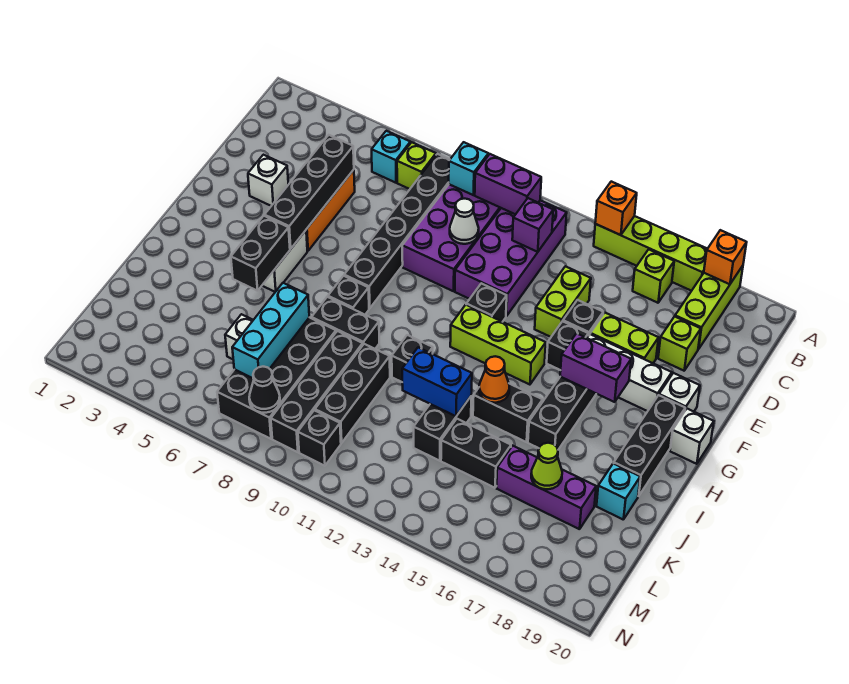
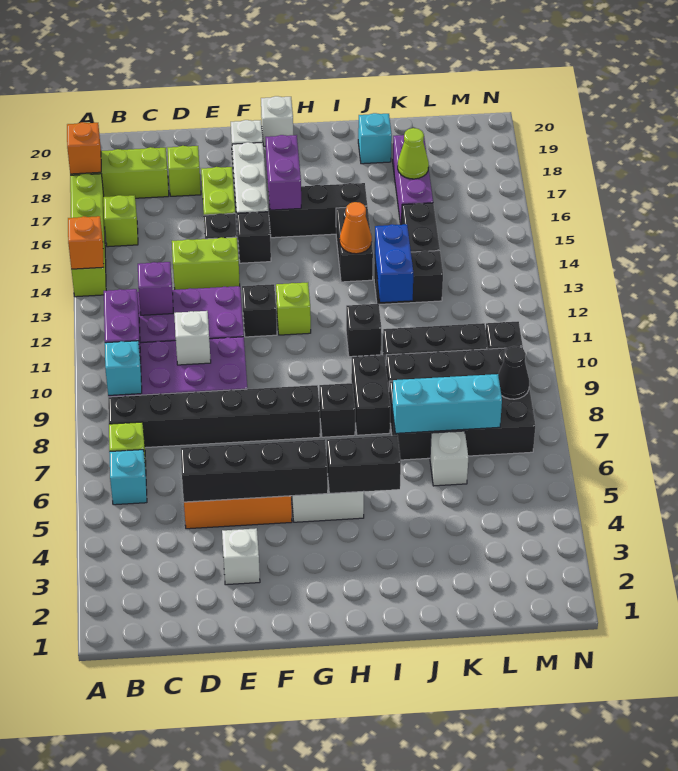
white cone D10 level 2 -> white brick D10 level 2
lime brick G12:G14 level 1 -> lime brick G12 level 1
black brick G19:I19 level 1 -> none

